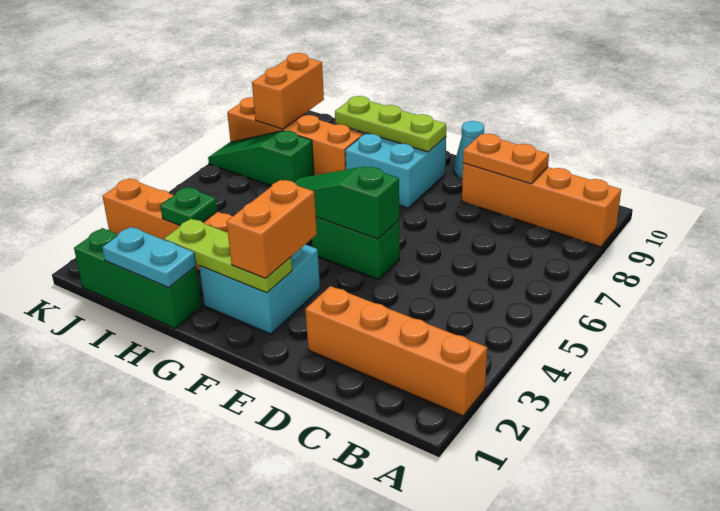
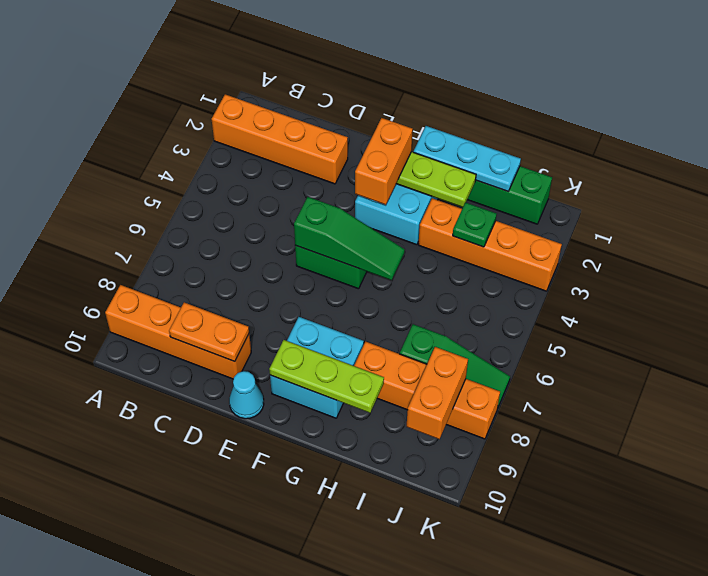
cyan plate H1:I1 level 2 -> cyan plate G1:I1 level 2

